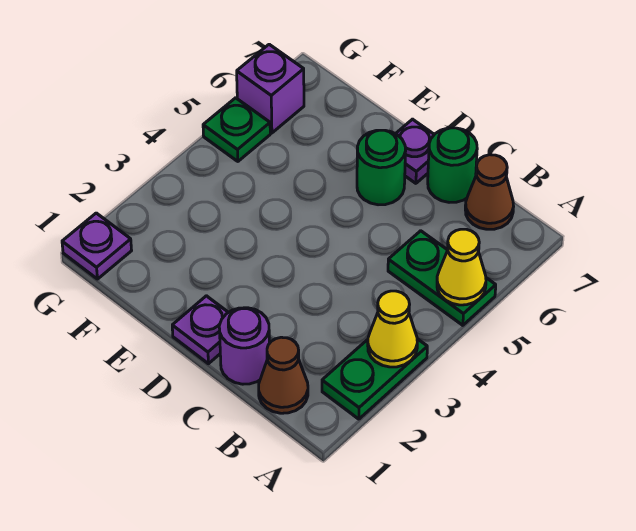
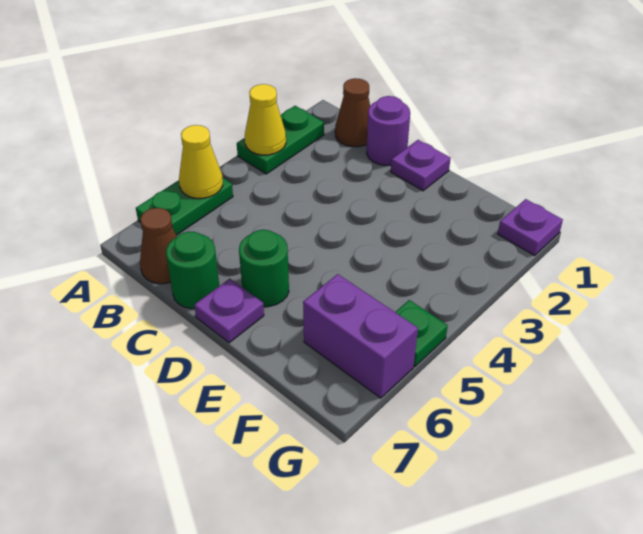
green plate A5:B5 level 1 -> green plate A5:A6 level 1
purple brick G6 level 1 -> purple brick F6:G6 level 1

